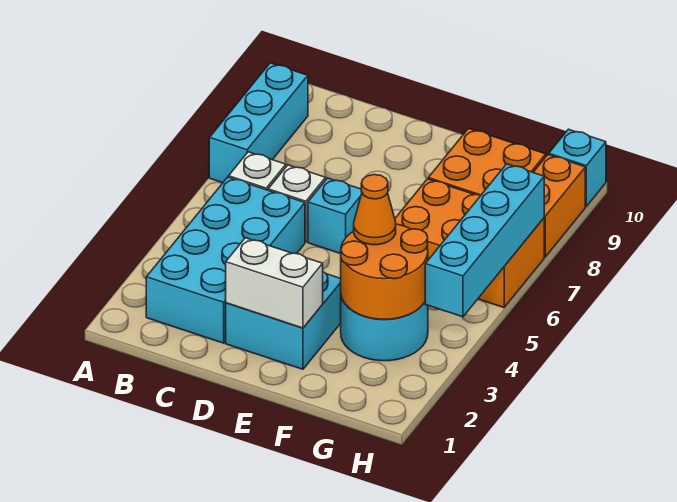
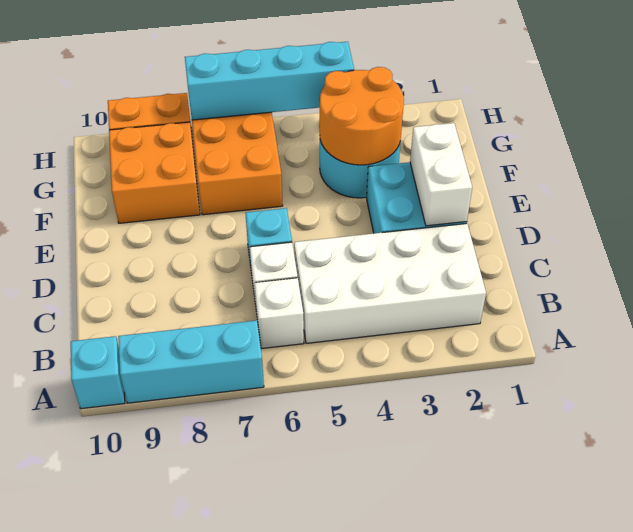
cyan brick B2:C5 level 1 -> white brick B2:C5 level 1
orange cone F4 level 3 -> none
cyan brick H10 level 1 -> cyan brick A10 level 1

